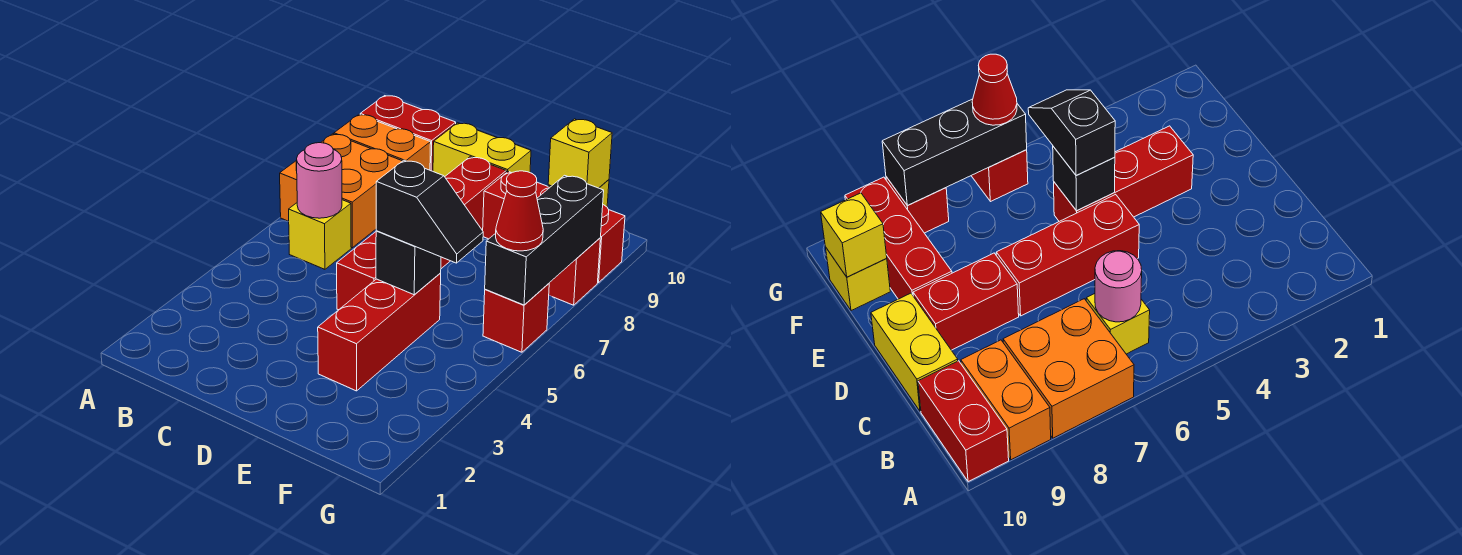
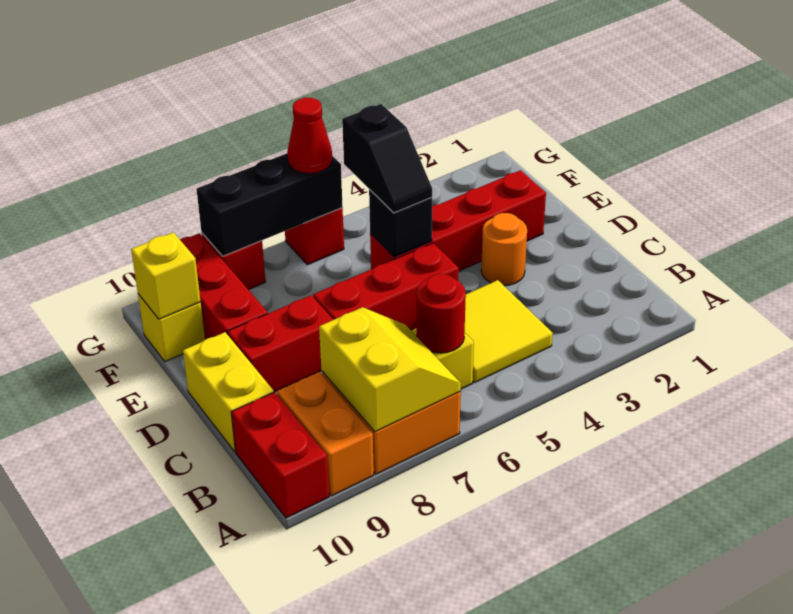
none -> yellow slope A7:B8 level 2 top 8
none -> yellow tile B4:C5 level 1
pink round brick B6 level 2 -> red round brick B6 level 2
none -> orange round brick D3 level 1
red brick E3:E5 level 1 -> red brick E2:E5 level 1
black slope E5:F5 level 3 top E -> black slope E5:F5 level 3 top F

